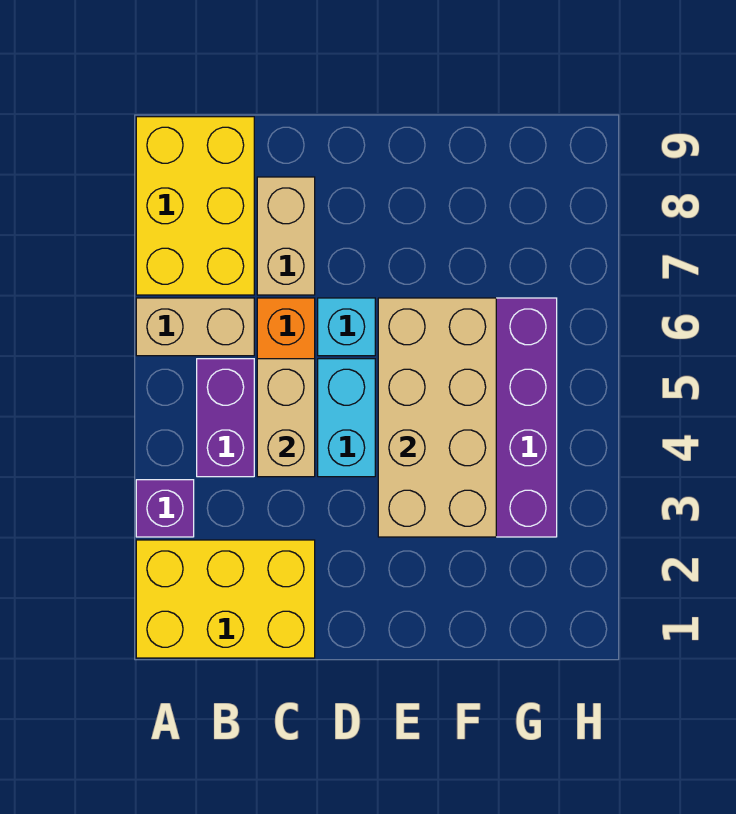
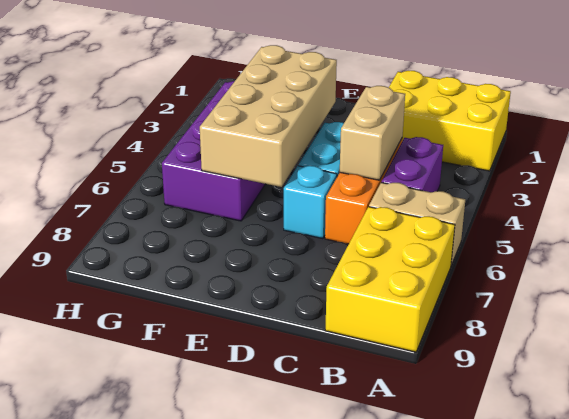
purple brick A3 level 1 -> none
tan brick C7:C8 level 1 -> none

